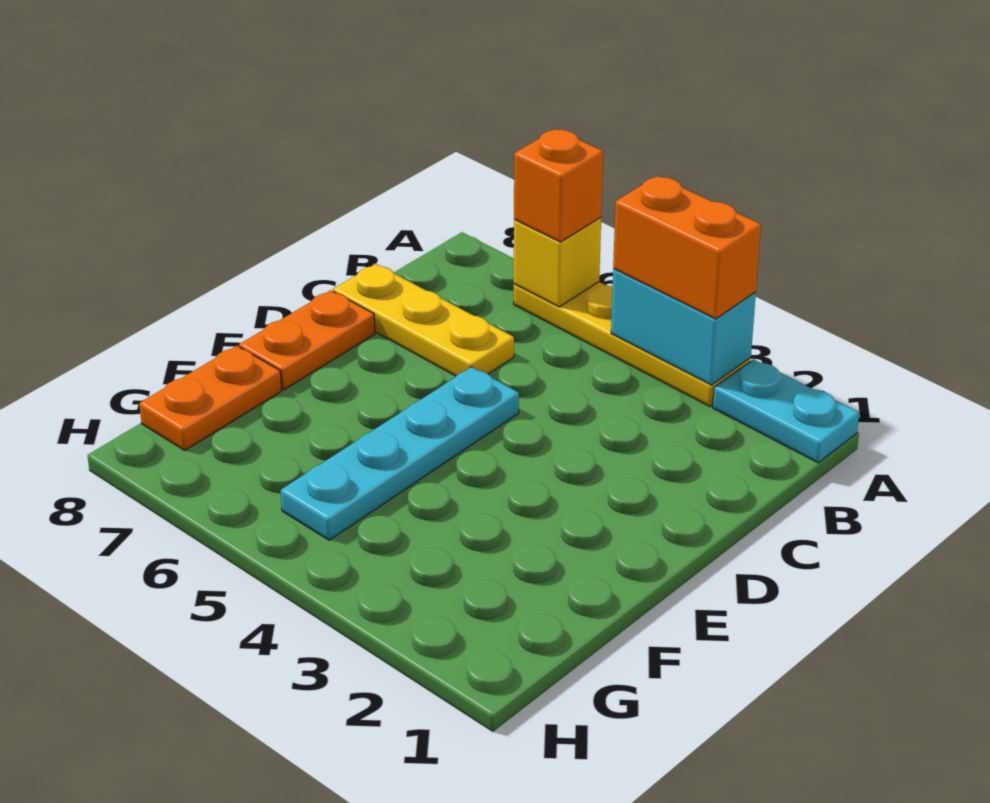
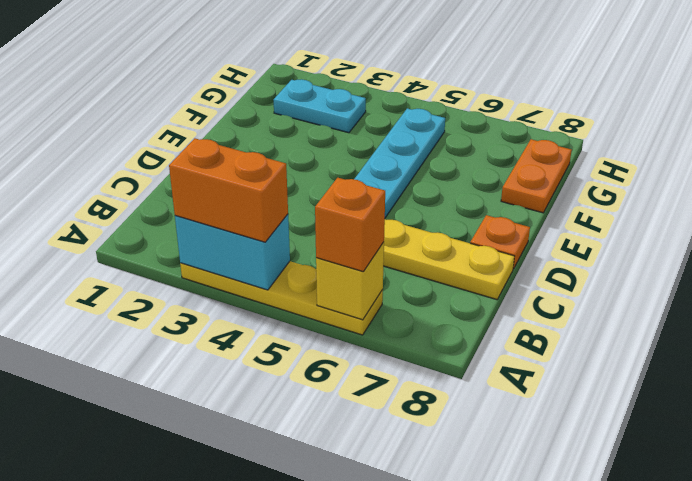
cyan plate A1:A2 level 1 -> cyan plate G2:G3 level 1
orange plate D8:E8 level 1 -> orange plate D8 level 1

